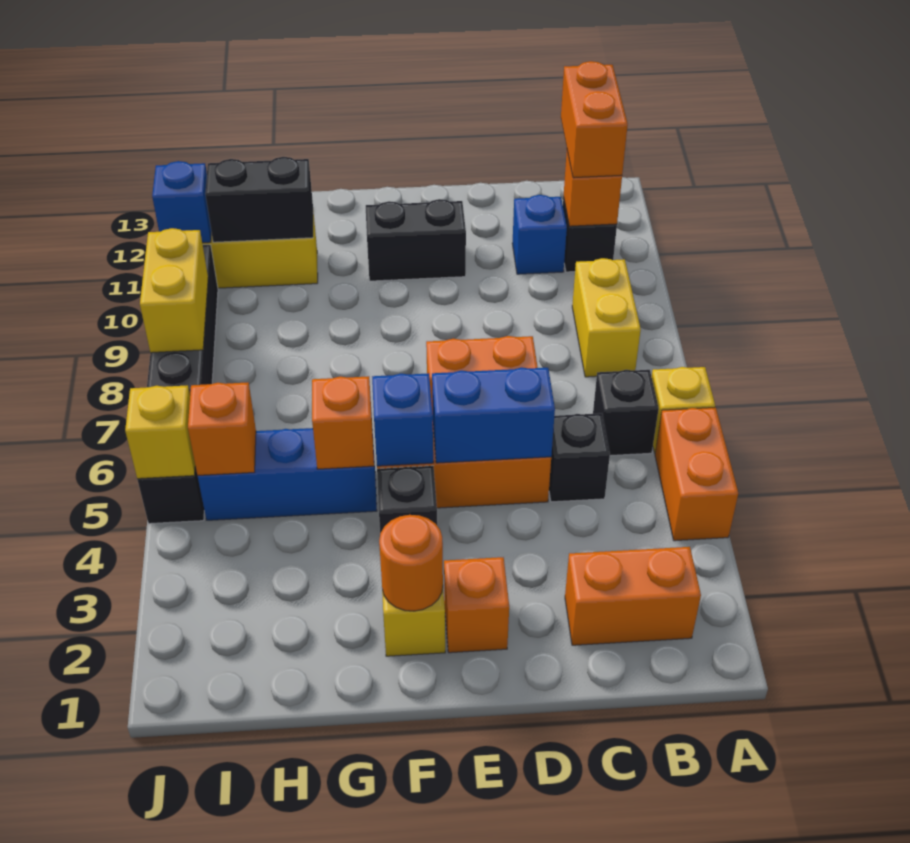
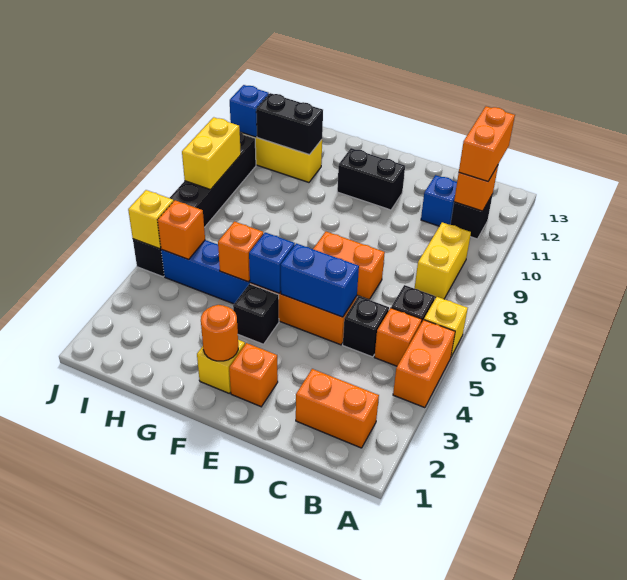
none -> orange brick B5 level 1

